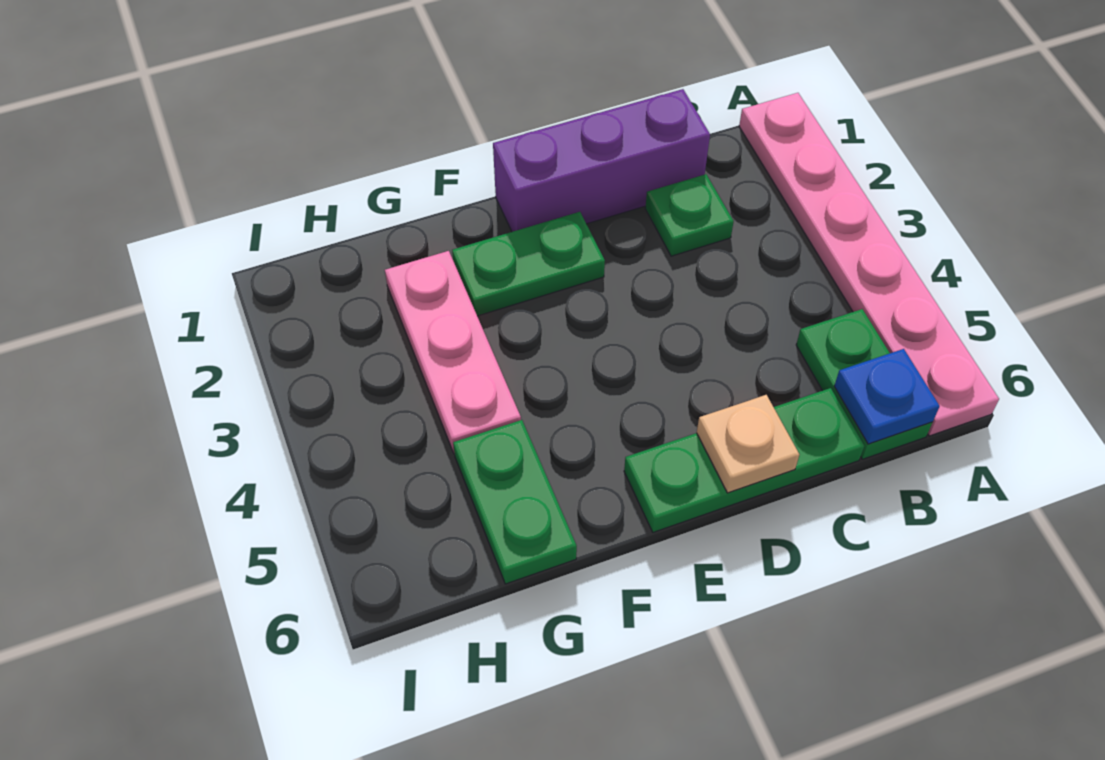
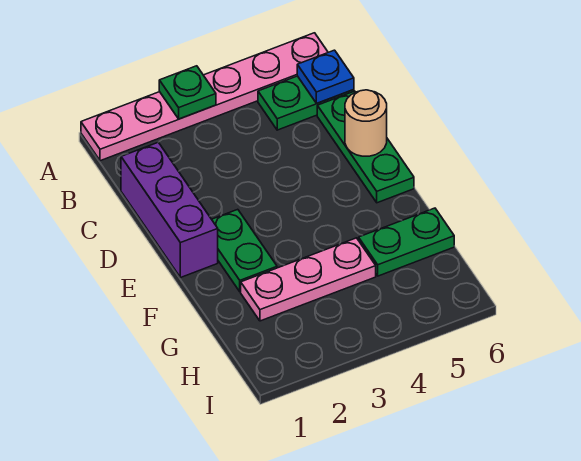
green plate C2 level 1 -> green plate A3 level 2
tan plate D6 level 2 -> tan round brick D6 level 2

